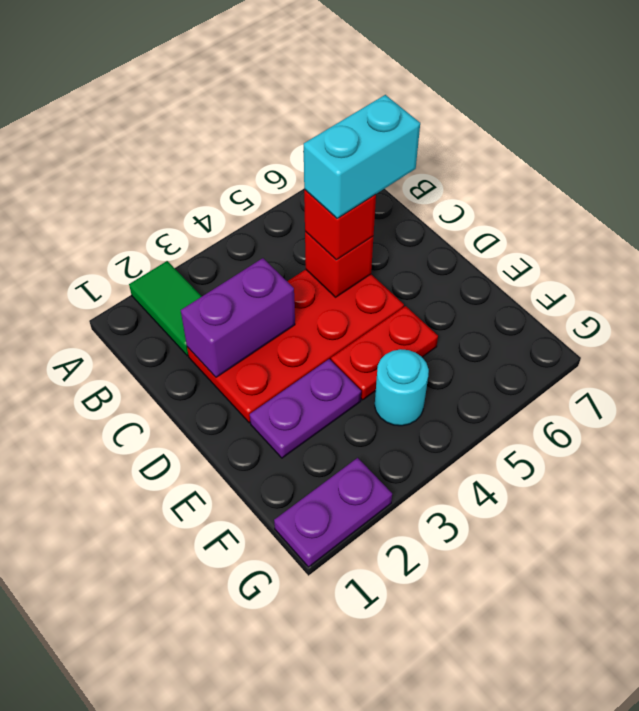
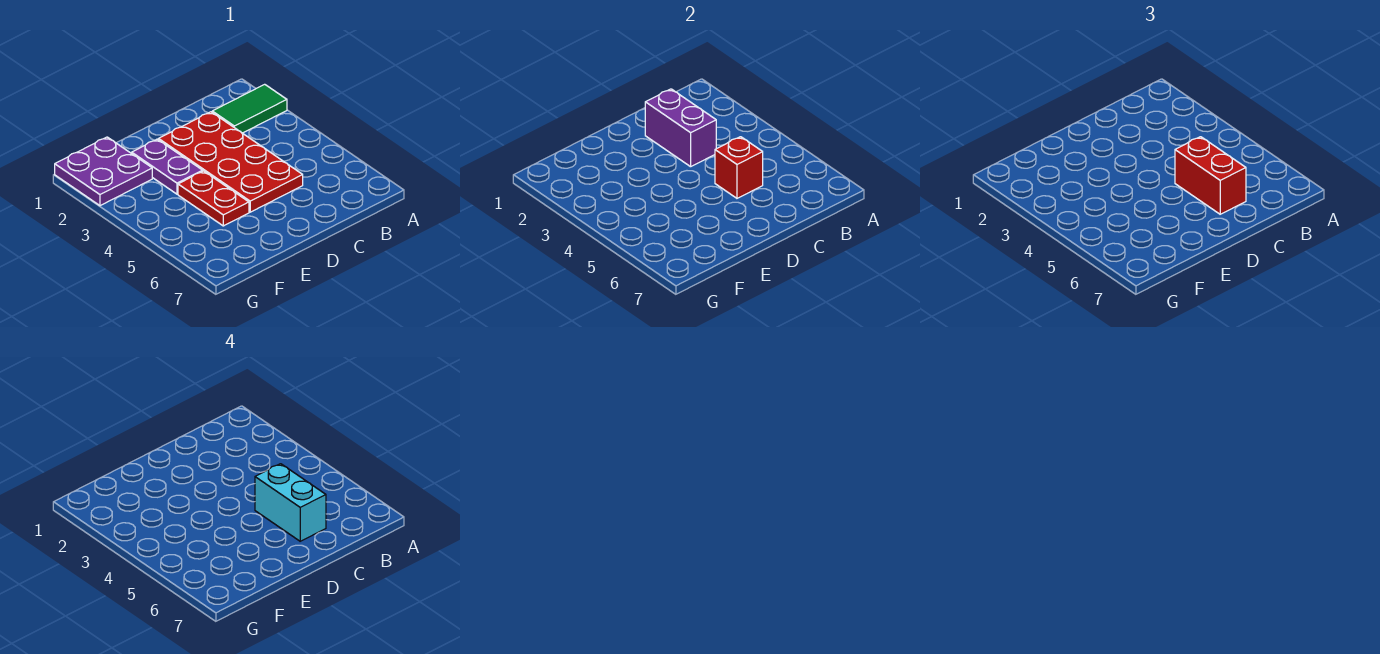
red brick C5 level 3 -> red brick C5:C6 level 3
cyan round brick F4 level 1 -> none
purple plate G1:G2 level 1 -> purple plate F1:G2 level 1

